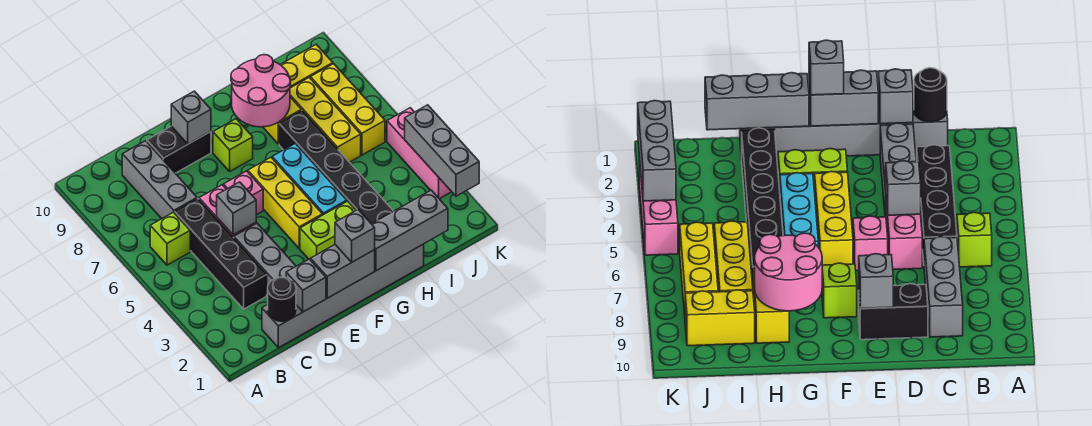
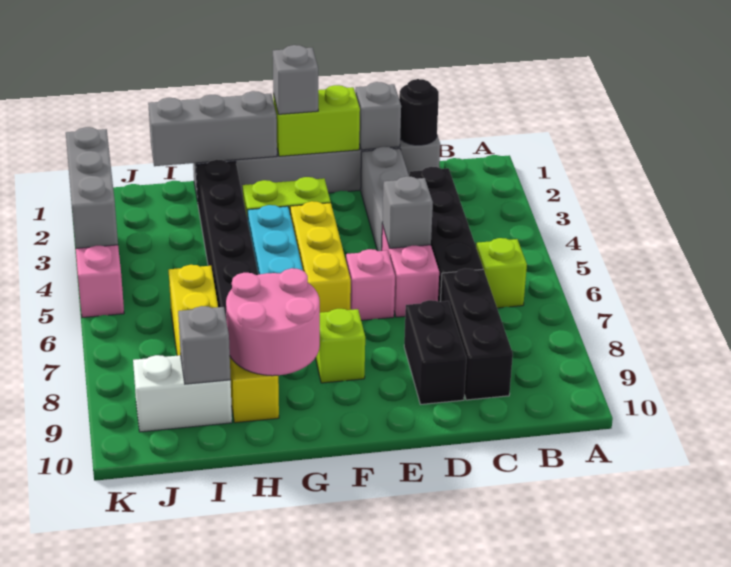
grey brick C7:C9 level 1 -> black brick C7:C9 level 1
black brick D9:E9 level 1 -> black brick D8:D9 level 1
grey brick E1:F1 level 2 -> lime brick E1:F1 level 2
grey brick E9 level 2 -> grey brick I9 level 2
yellow brick I9:J9 level 1 -> white brick I9:J9 level 1
yellow brick J6:J8 level 1 -> none

